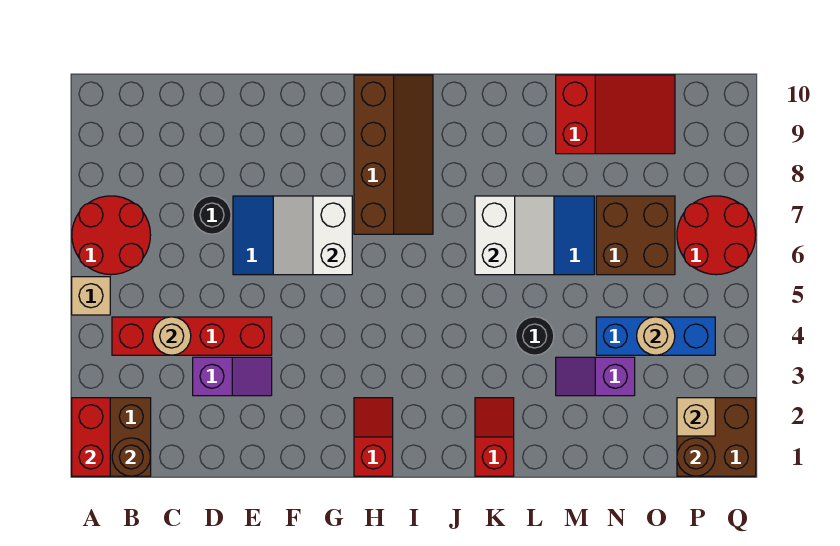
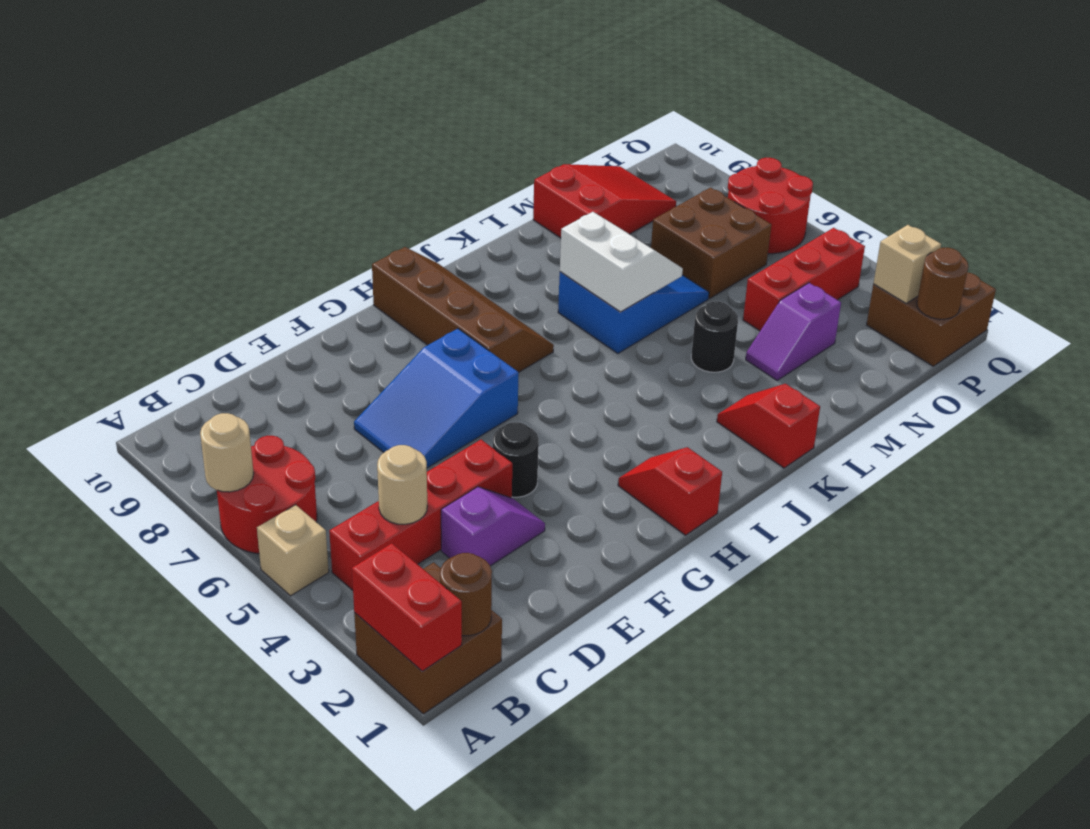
black round brick D7 level 1 -> black round brick F4 level 1
white slope F6:G7 level 2 top G -> none
blue brick N4:P4 level 1 -> red brick N4:P4 level 1
tan round brick O4 level 2 -> tan round brick A7 level 2

